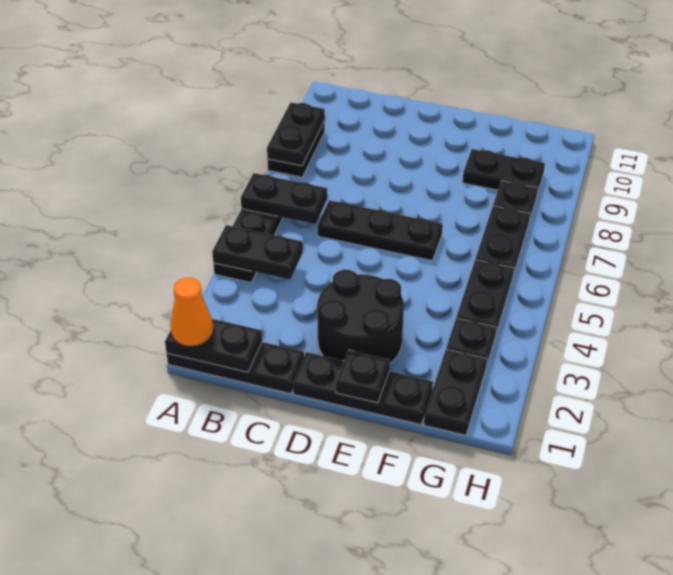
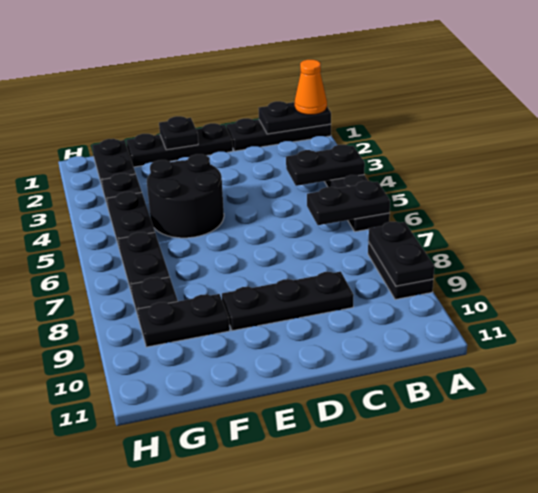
black plate C6:E6 level 1 -> black plate C9:E9 level 1
black round brick D2:E3 level 1 -> black round brick E4:F5 level 1

